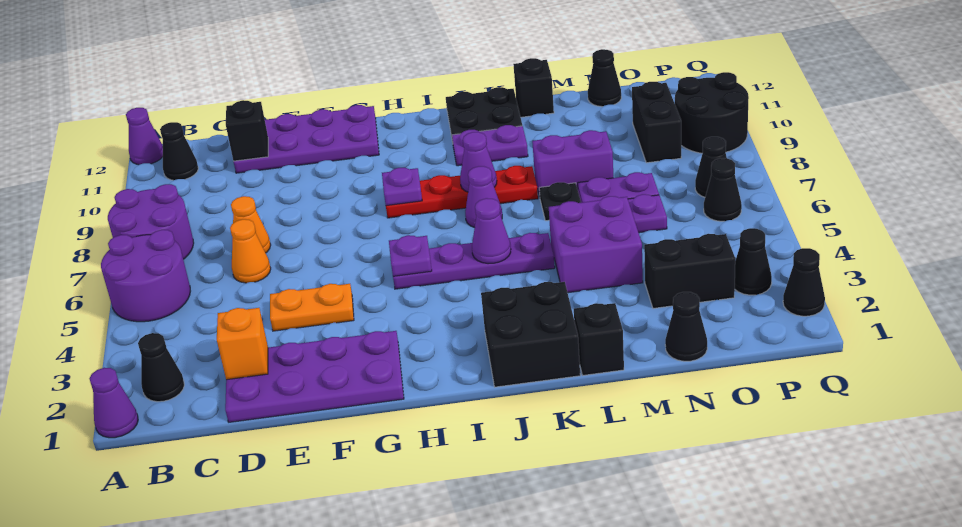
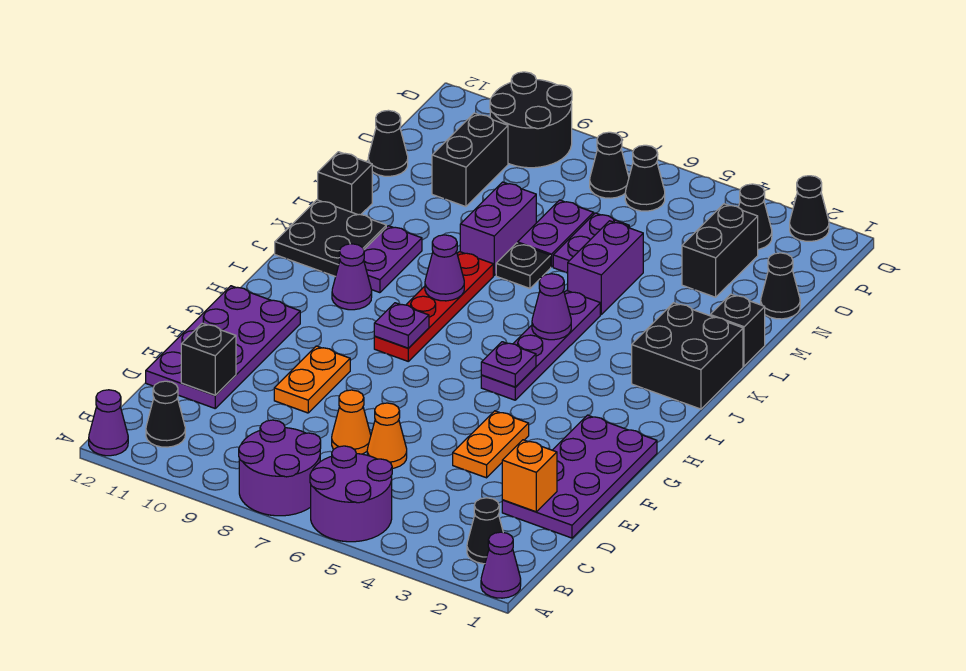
none -> orange plate E9:F9 level 1
purple cone J7 level 1 -> purple cone I10 level 1
purple brick L4:M5 level 1 -> purple brick L5:M5 level 1
black brick O9:O10 level 1 -> black brick N10:O10 level 1

